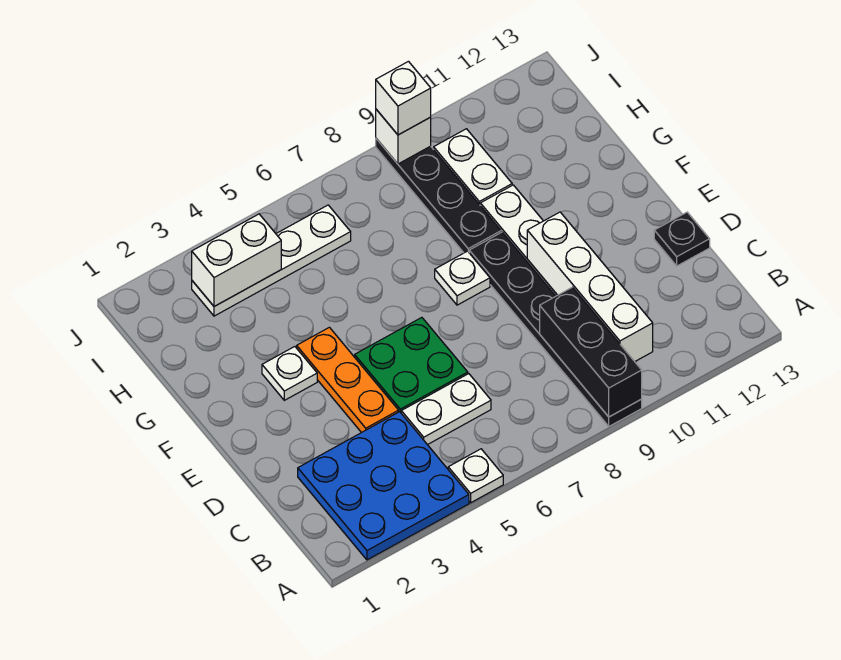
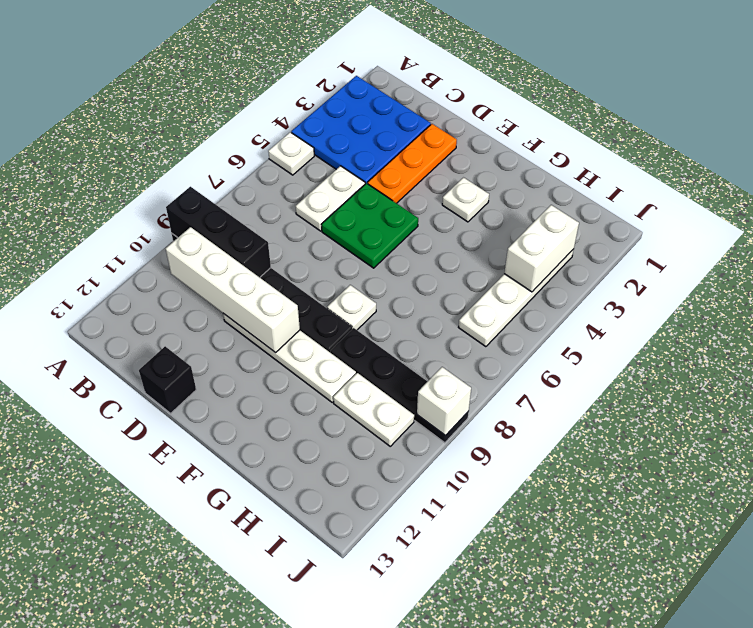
orange plate D4:F4 level 1 -> orange plate D2:D4 level 1
black plate D13 level 1 -> black brick D13 level 1
white brick J9 level 3 -> none

